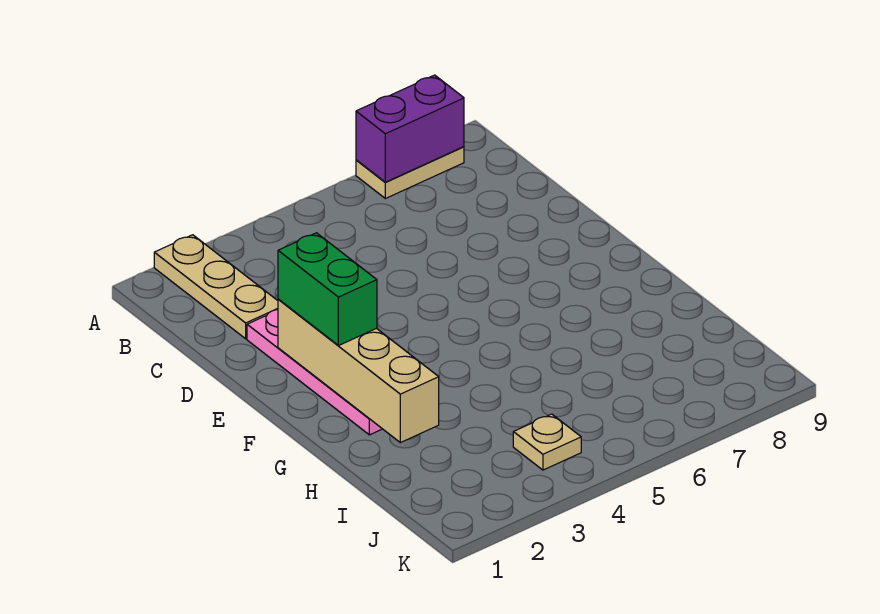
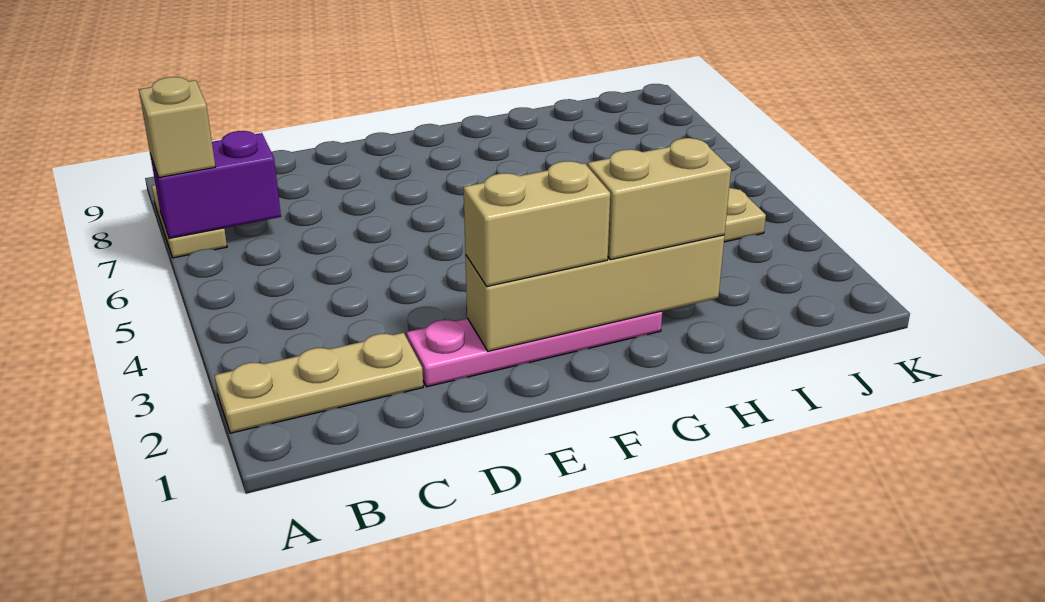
purple brick A7:A8 level 2 -> purple brick A7:B7 level 2
none -> tan brick A7 level 3
green brick E2:F2 level 3 -> tan brick E2:F2 level 3
none -> tan brick G2:H2 level 3

